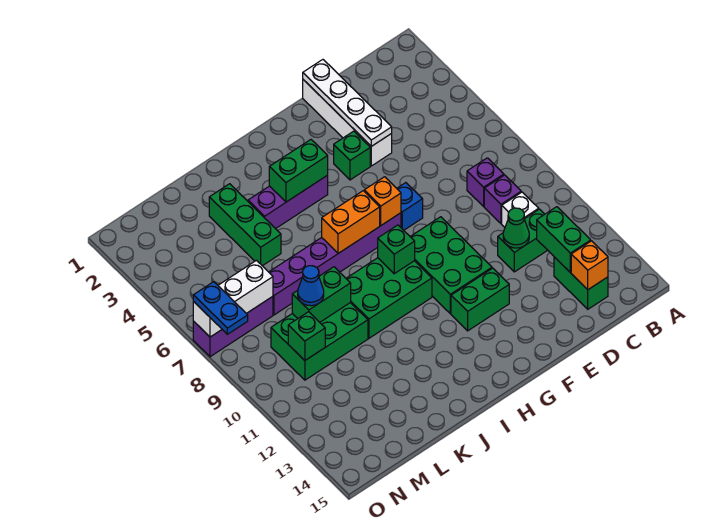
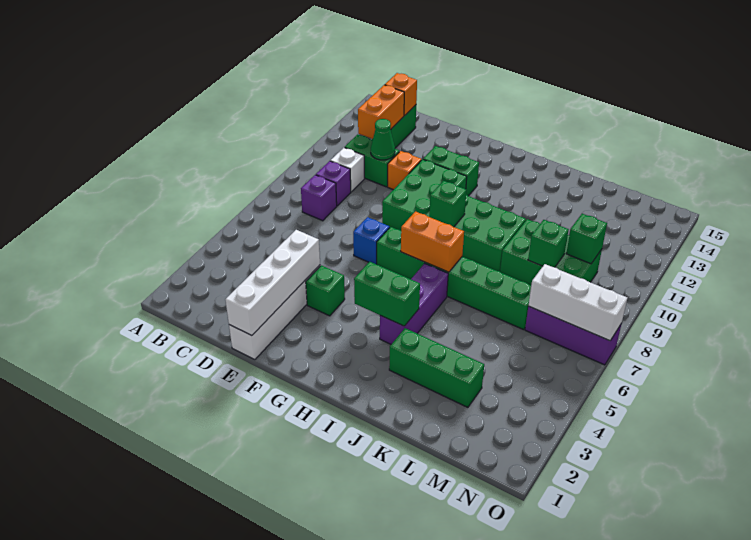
green brick C12:C13 level 2 -> orange brick C12:C13 level 2
white plate E1:E4 level 2 -> white brick E1:E4 level 2
purple brick G7:L7 level 1 -> green brick G7:L7 level 1
orange brick G7 level 2 -> orange brick E11 level 1
purple brick H4:J4 level 1 -> purple brick I4:I6 level 1
green brick K3:K5 level 1 -> green brick J3:L3 level 1
green brick K9:L9 level 2 -> green brick L9 level 2
blue cone L9 level 3 -> none
blue plate O7:O8 level 3 -> none

